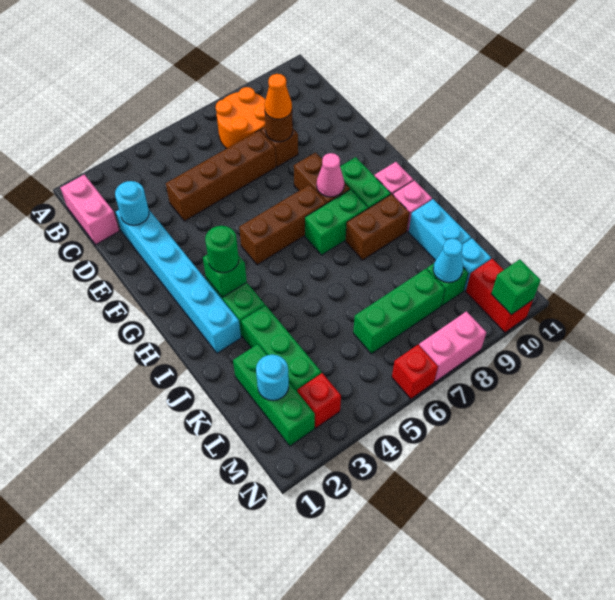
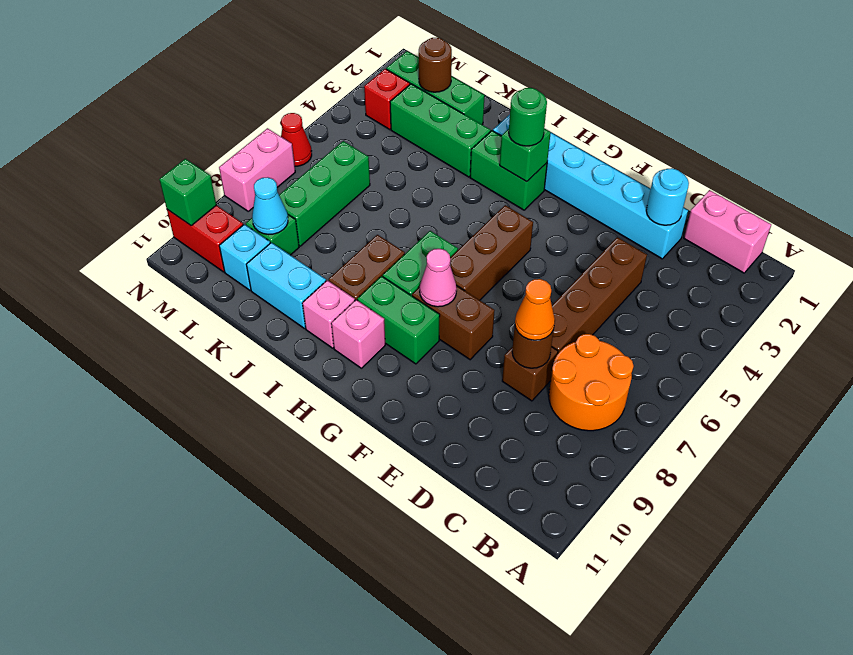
cyan round brick L2 level 2 -> brown round brick L2 level 2
red brick N6 level 1 -> red cone N6 level 1

